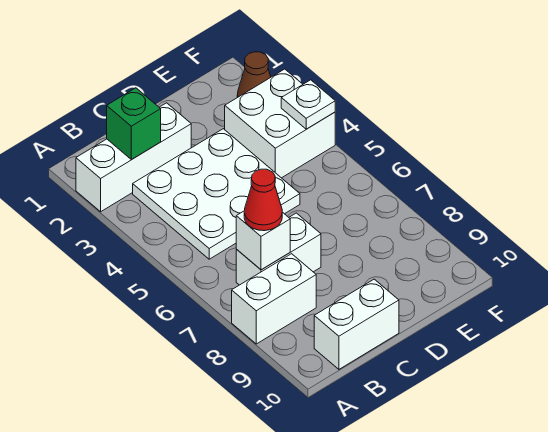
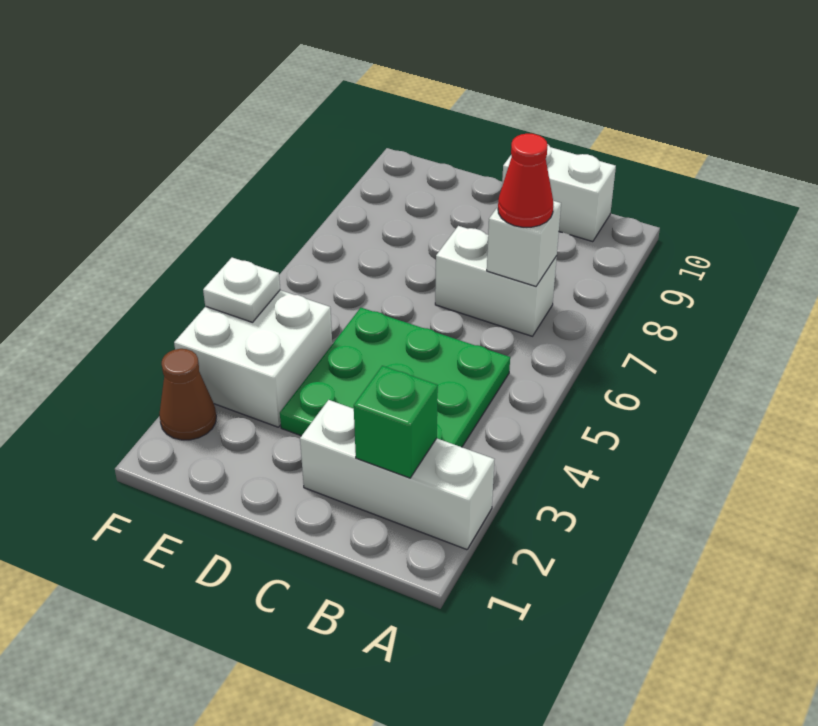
white brick A8:B8 level 1 -> none
white plate B3:D5 level 1 -> green plate B3:D5 level 1

